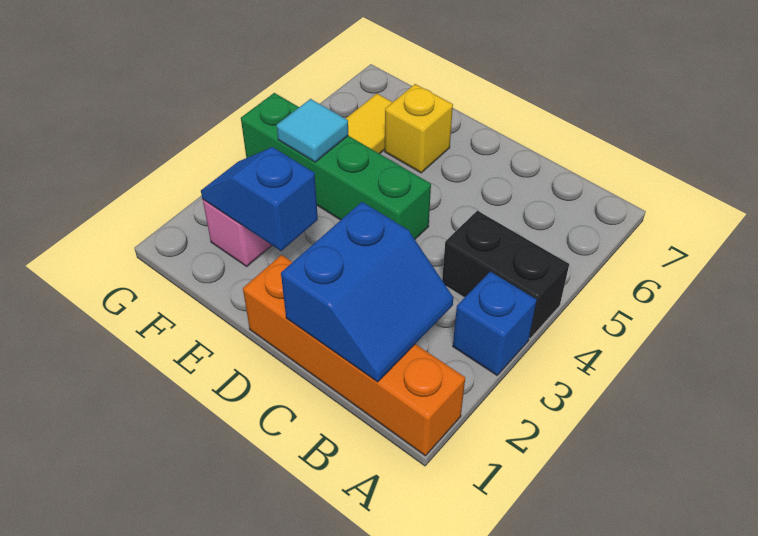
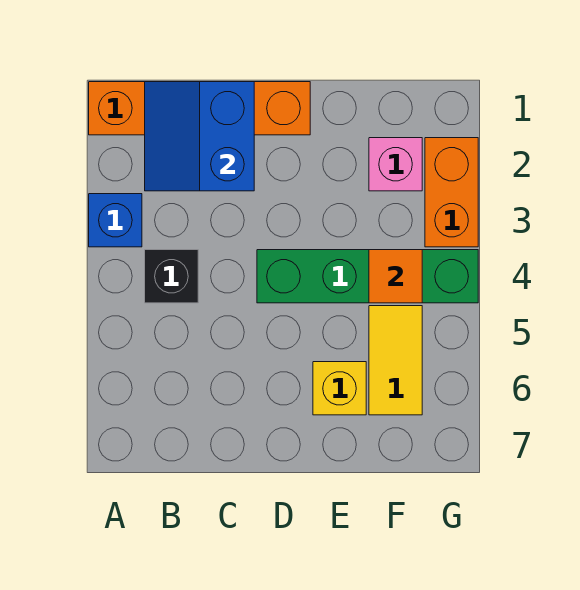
black brick A4:B4 level 1 -> black brick B4 level 1
blue slope E2:F2 level 2 top E -> none
cyan tile F4 level 2 -> orange tile F4 level 2
none -> orange brick G2:G3 level 1

